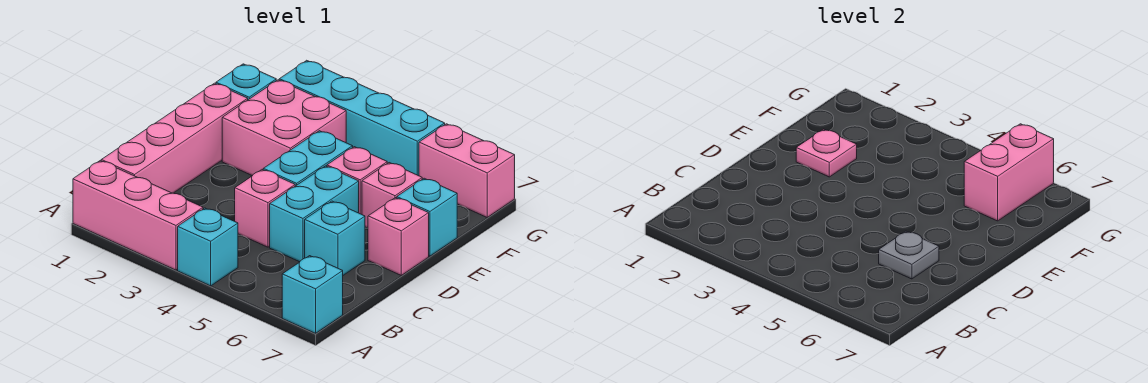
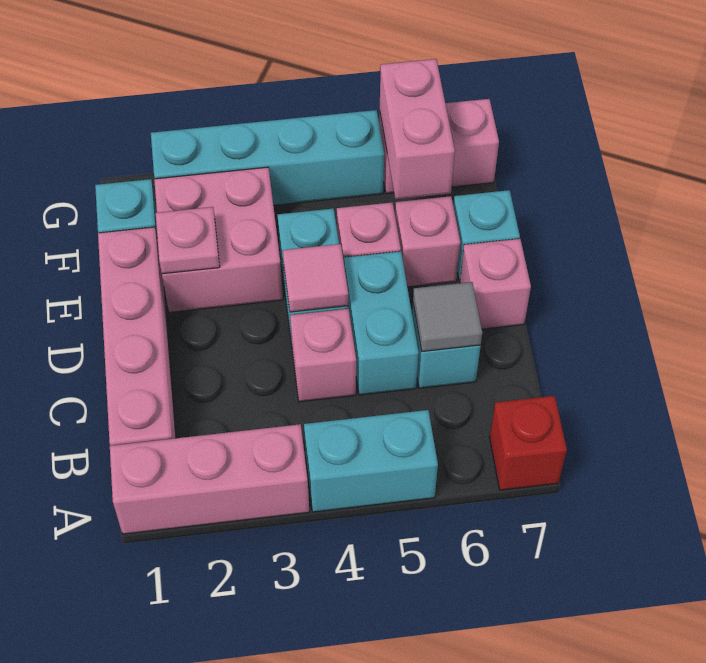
cyan brick A4 level 1 -> cyan brick A4:A5 level 1
cyan brick A7 level 1 -> red brick A7 level 1
grey plate C6 level 2 -> grey tile C6 level 2
none -> pink tile D4 level 2

